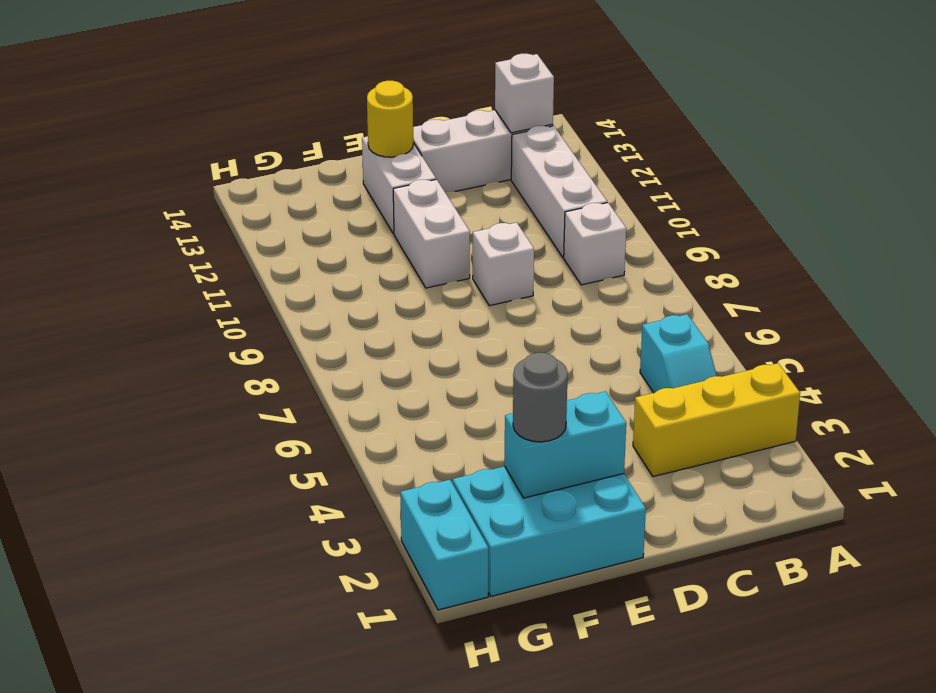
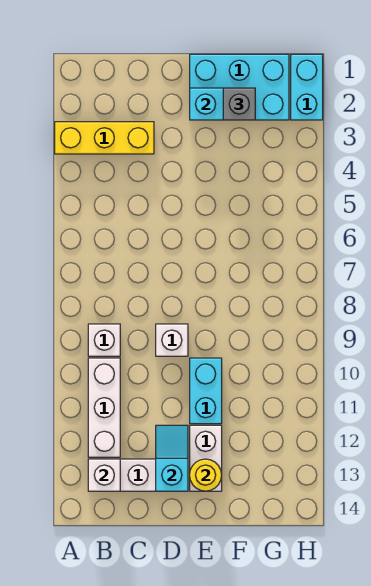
cyan slope B4:B5 level 1 top 5 -> cyan slope D12:D13 level 2 top 13
white brick E10:E11 level 1 -> cyan brick E10:E11 level 1
grey round brick F2 level 3 -> grey brick F2 level 3

